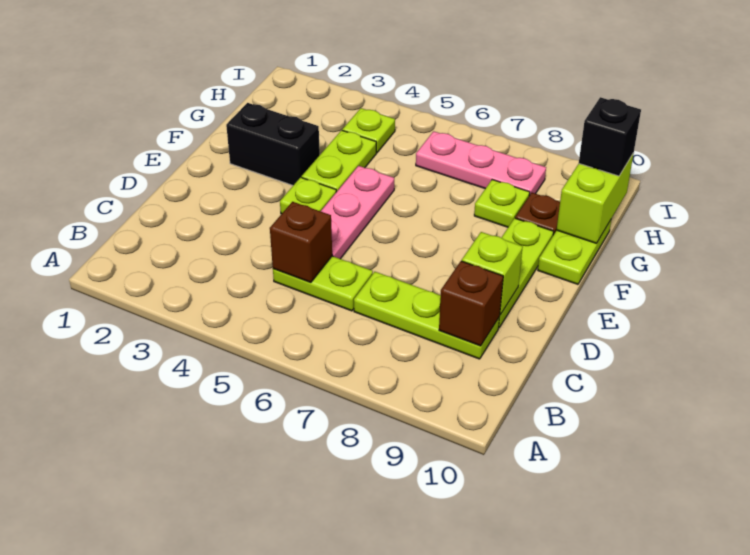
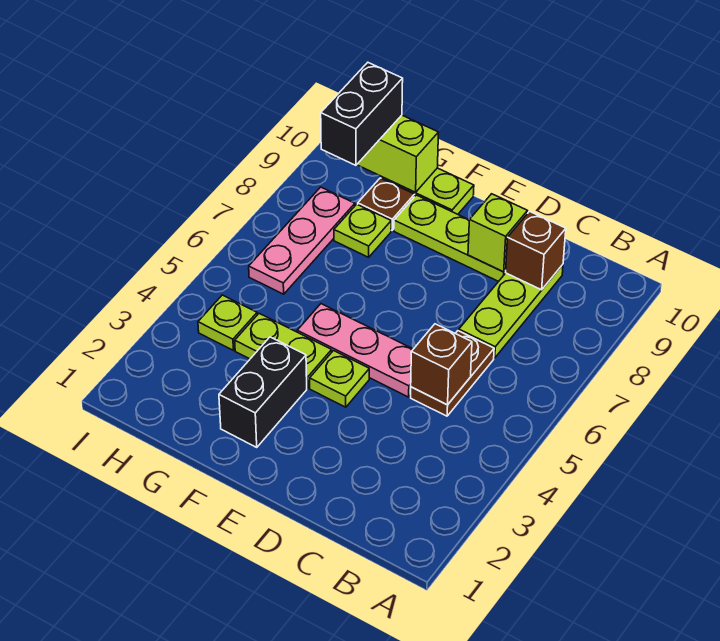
lime plate C5:C6 level 1 -> brown plate C5:C6 level 1
black brick H10 level 3 -> black brick H9:H10 level 3

